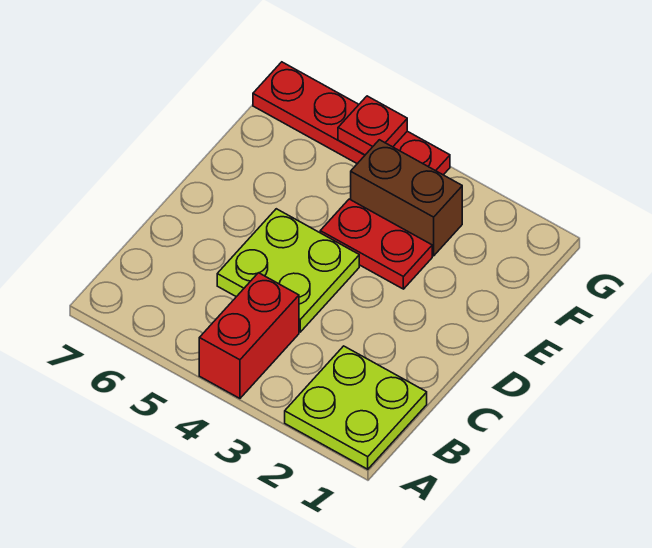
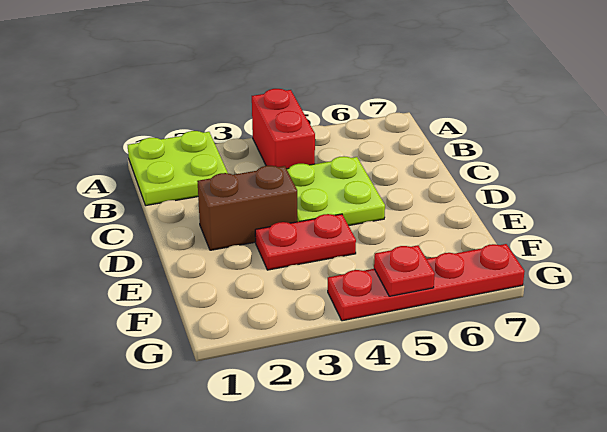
brown brick F3:F4 level 1 -> brown brick D2:D3 level 1

